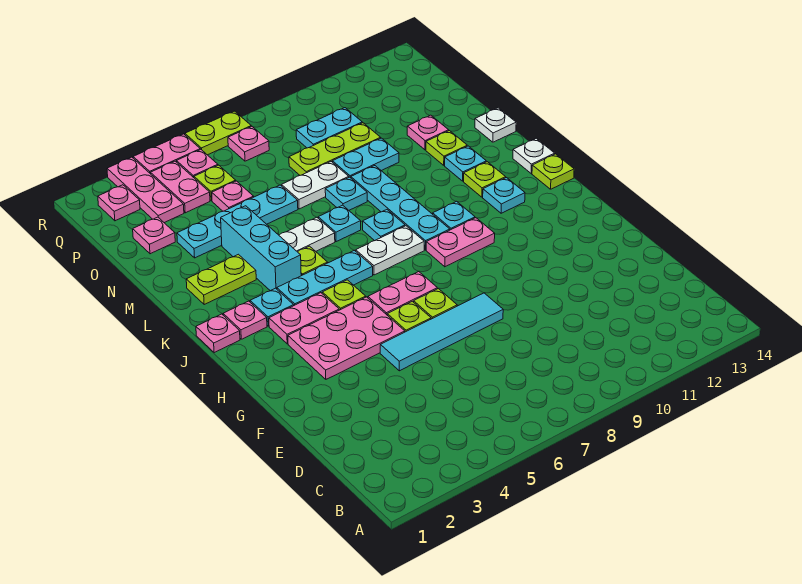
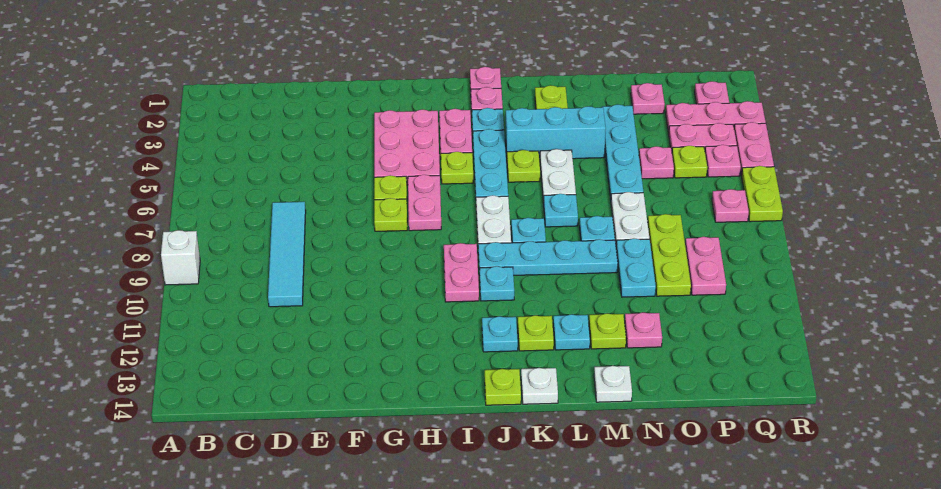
none -> white brick A9 level 1
cyan tile F5:F8 level 1 -> cyan tile D7:D10 level 1
cyan plate P9:P10 level 1 -> pink plate P9:P10 level 1

